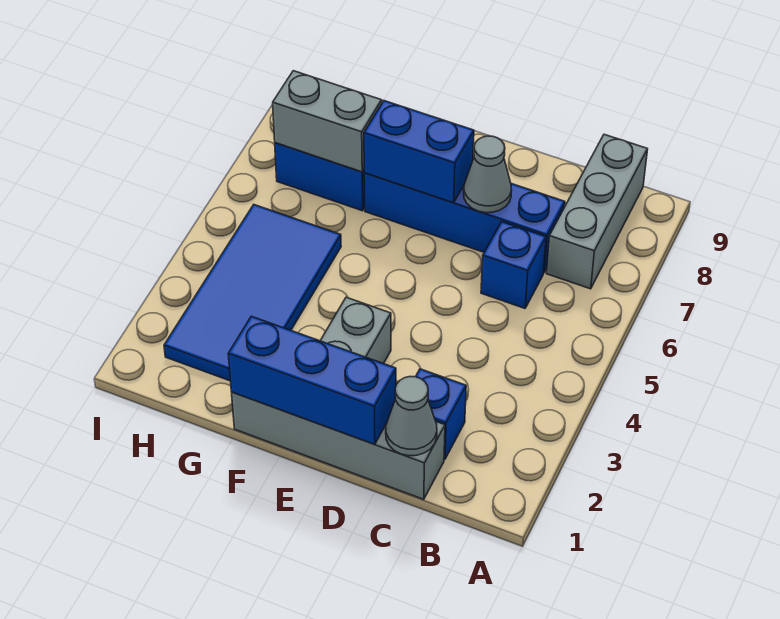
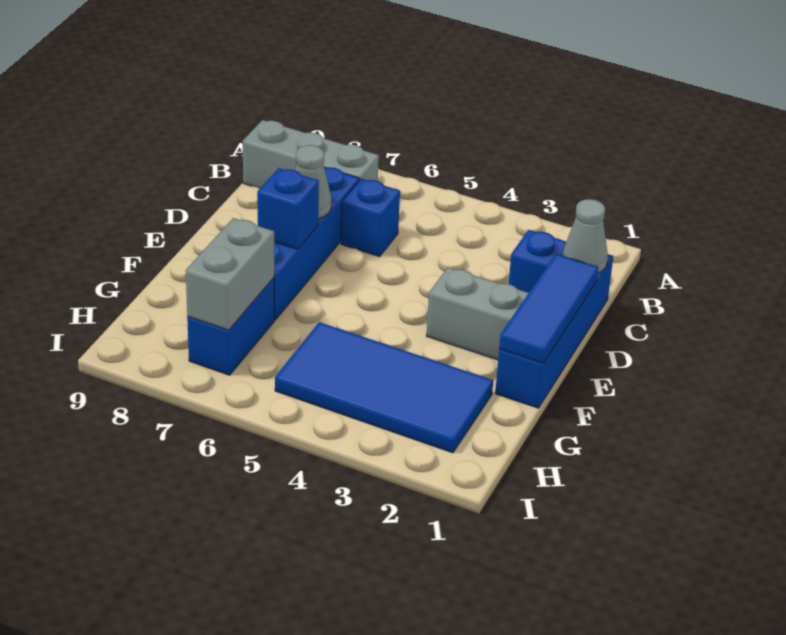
grey brick C1:F1 level 1 -> blue brick C1:F1 level 1
blue brick D1:F1 level 2 -> blue tile D1:F1 level 2
blue brick E7:F7 level 2 -> blue brick E7 level 2

